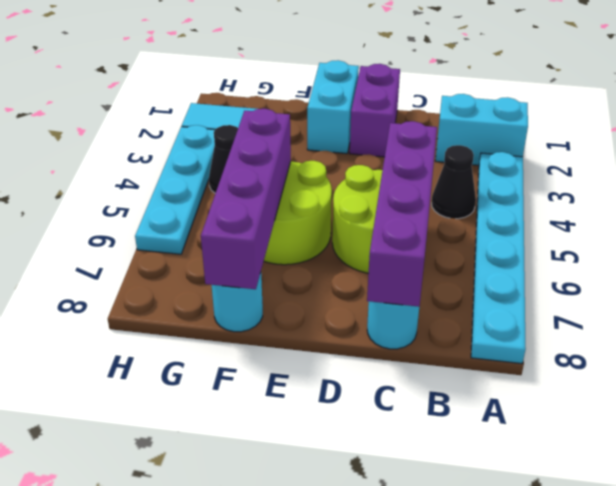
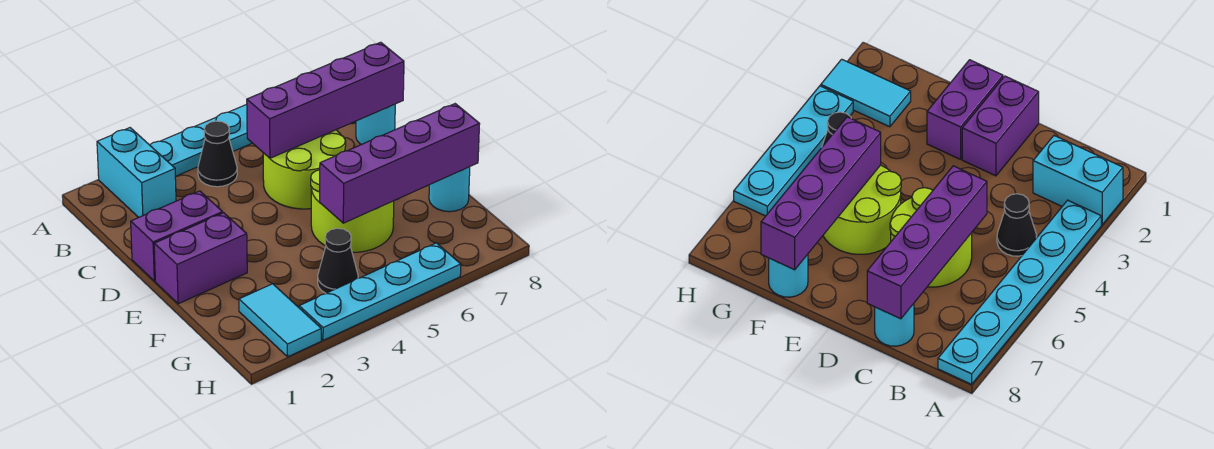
cyan brick E1:E2 level 1 -> purple brick E1:E2 level 1

